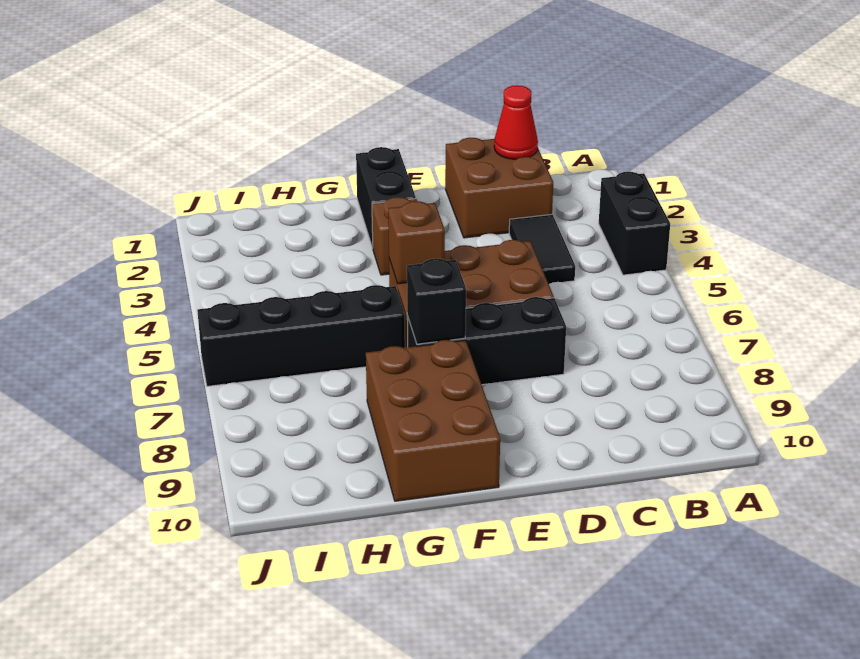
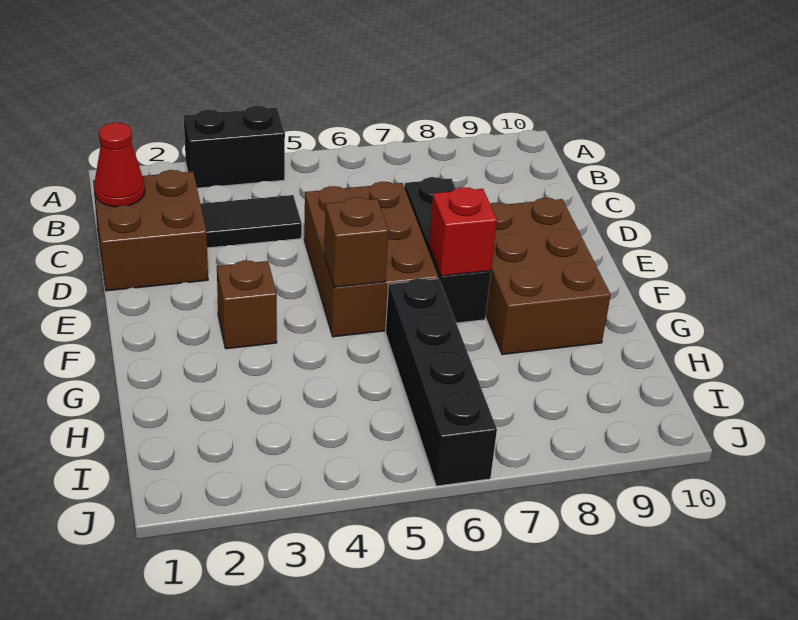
black brick F1:F2 level 1 -> none
black brick F7 level 2 -> red brick F7 level 2
brown brick F8:G10 level 1 -> brown brick E8:G9 level 1

